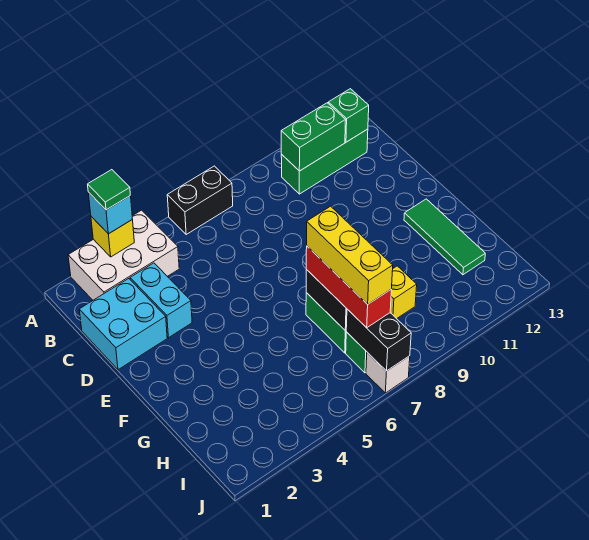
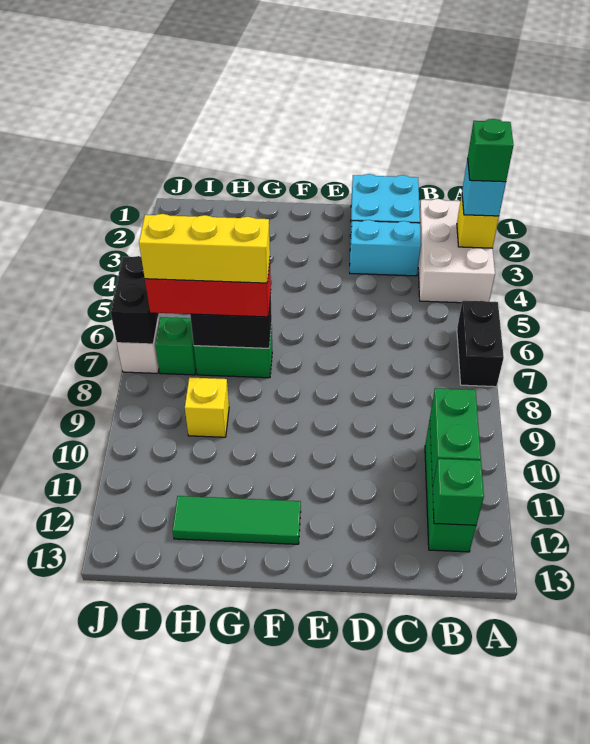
green tile A3 level 4 -> green brick A3 level 4
black brick I7:J7 level 2 -> black brick J6:J7 level 2

